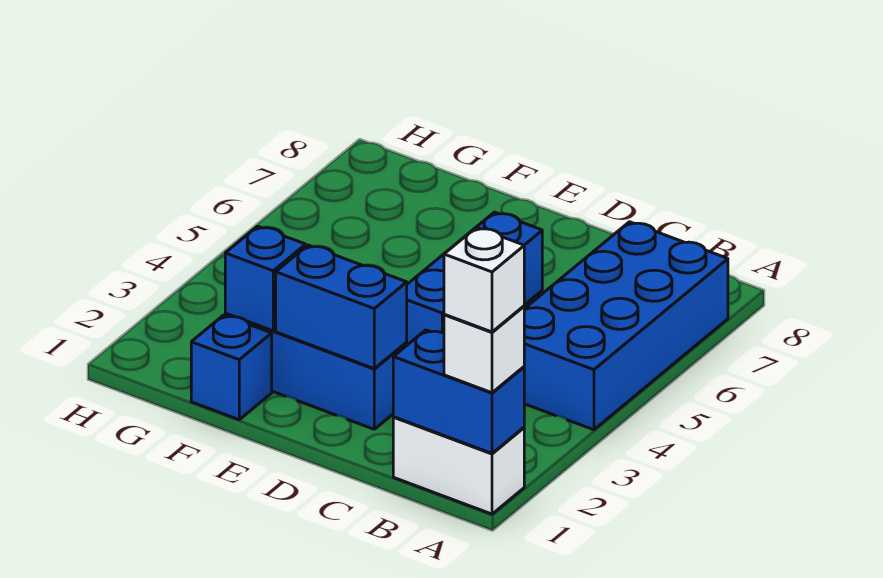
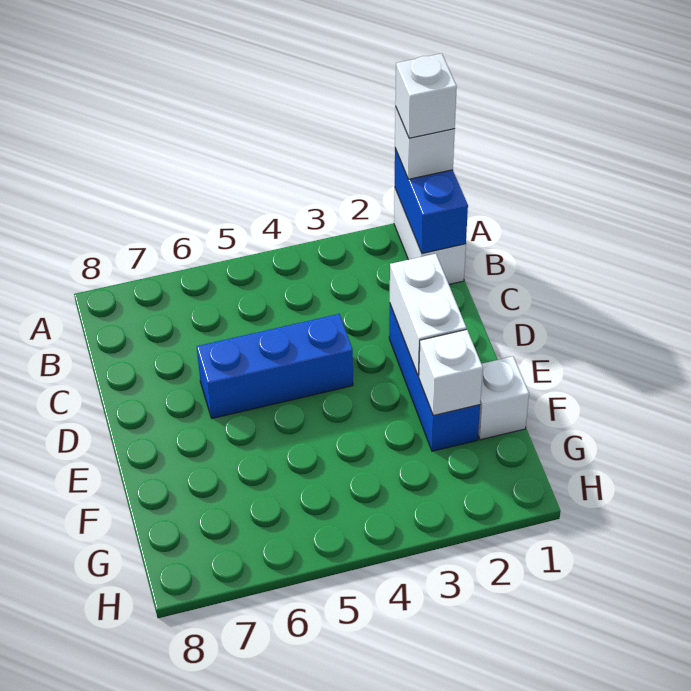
blue brick A4:B7 level 1 -> none
blue brick D2:E2 level 2 -> white brick D2:E2 level 2
blue brick F1 level 1 -> white brick F1 level 1
blue brick F2 level 2 -> white brick F2 level 2

